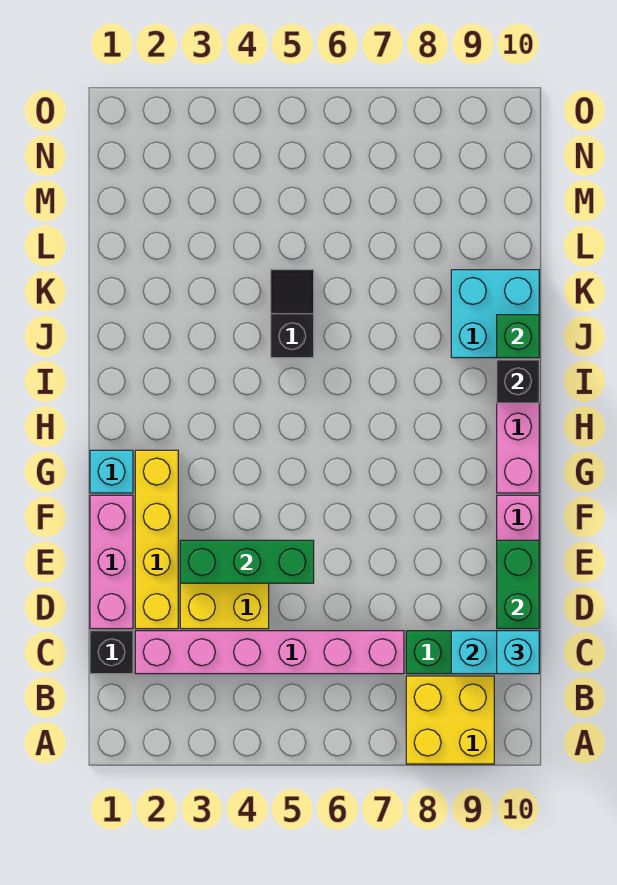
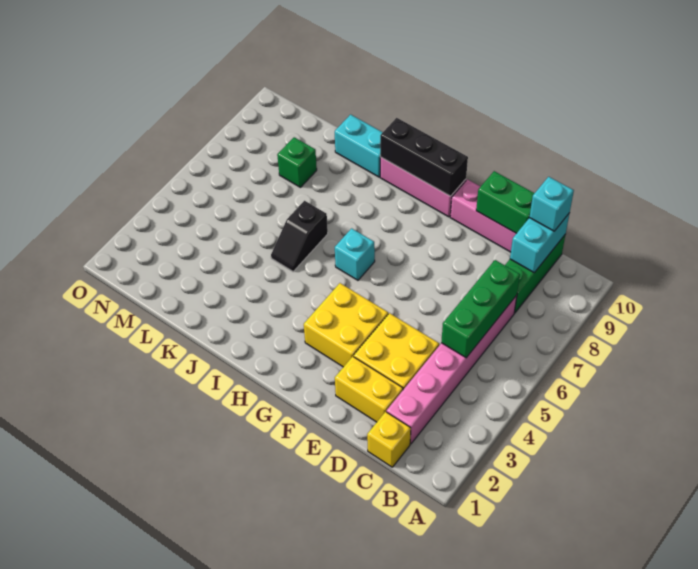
yellow brick A8:B9 level 1 -> yellow brick F3:G4 level 1
black brick C1 level 1 -> yellow brick C1 level 1
pink brick D1:F1 level 1 -> none
yellow brick D2:G2 level 1 -> yellow brick D2:E2 level 1
green brick E3:E5 level 2 -> green brick C5:C7 level 2
cyan brick G1 level 1 -> cyan brick H6 level 1
black brick I10 level 2 -> black brick G10:I10 level 2
black slope J5:K5 level 1 top J -> black slope J5:J6 level 1 top 6
cyan brick J9:K10 level 1 -> cyan brick J10:K10 level 1
green brick J10 level 2 -> green brick L8 level 1

